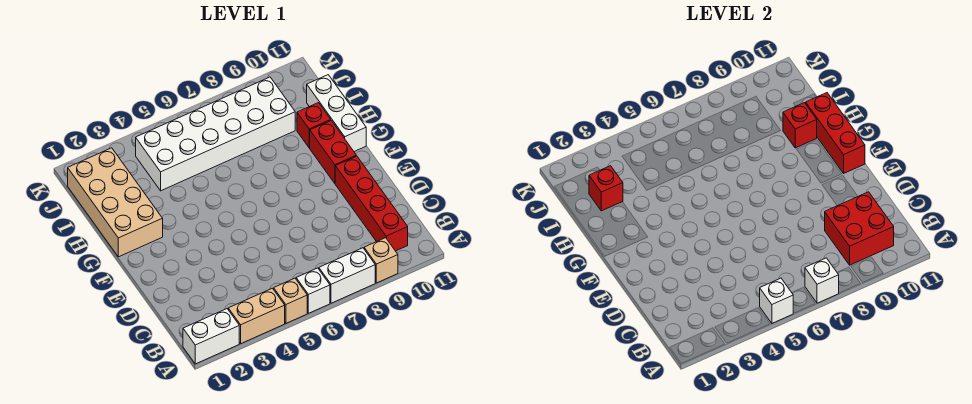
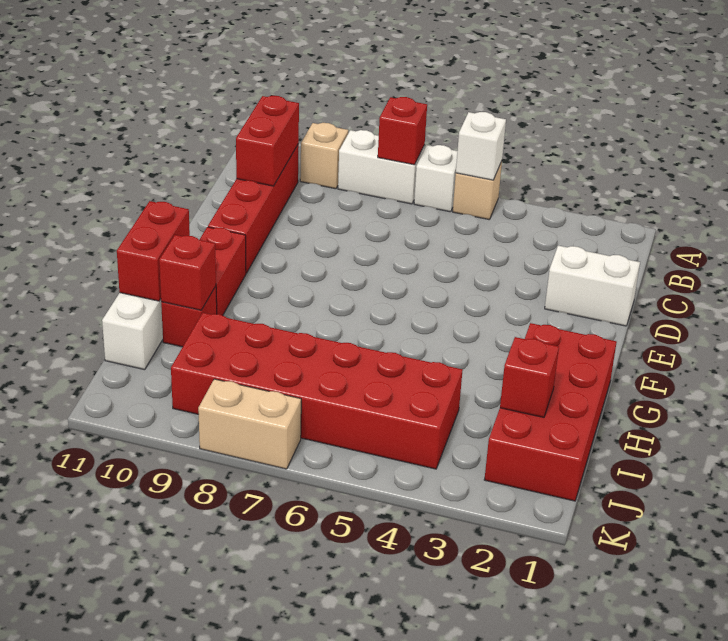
white brick A1:A2 level 1 -> white brick D1:D2 level 1
tan brick A3:A4 level 1 -> tan brick K7:K8 level 1
white brick A7 level 2 -> red brick A7 level 2
red brick B9:C10 level 2 -> red brick B10:C10 level 2
red brick F11:H11 level 2 -> red brick G11:H11 level 2
tan brick G1:J2 level 1 -> red brick G1:J2 level 1
white brick I4:J9 level 1 -> red brick I4:J9 level 1

